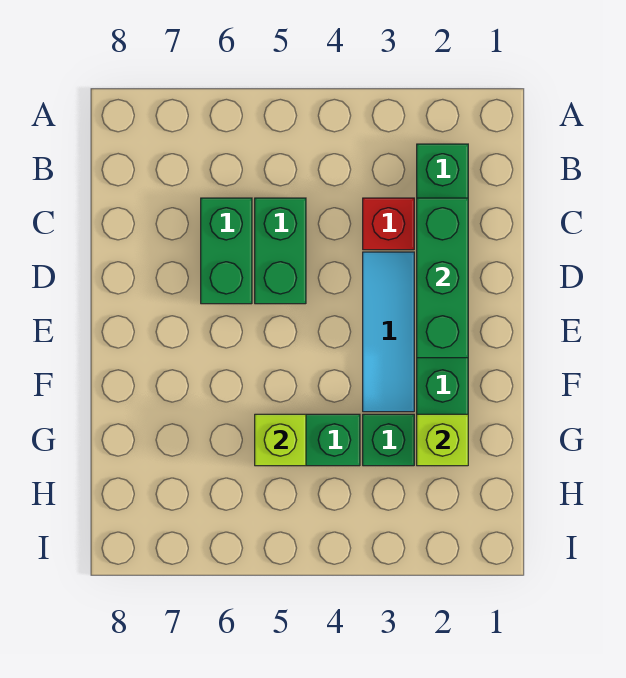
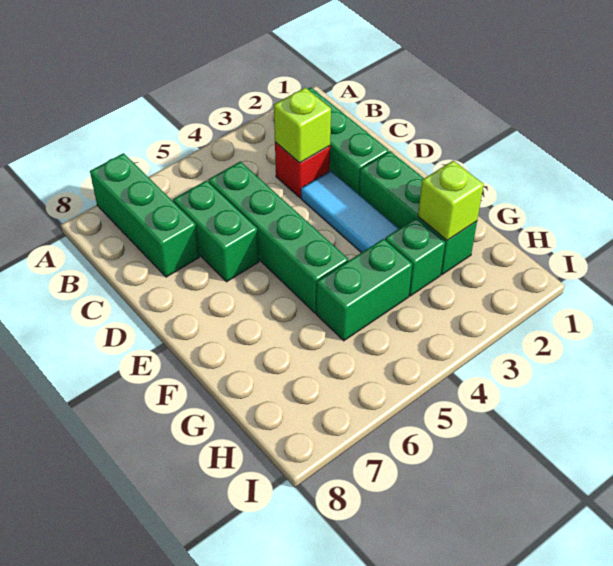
green brick C2:E2 level 2 -> green brick A7:C7 level 1
green brick C5:D5 level 1 -> green brick C5:F5 level 1
lime brick G5 level 2 -> lime brick C3 level 2

